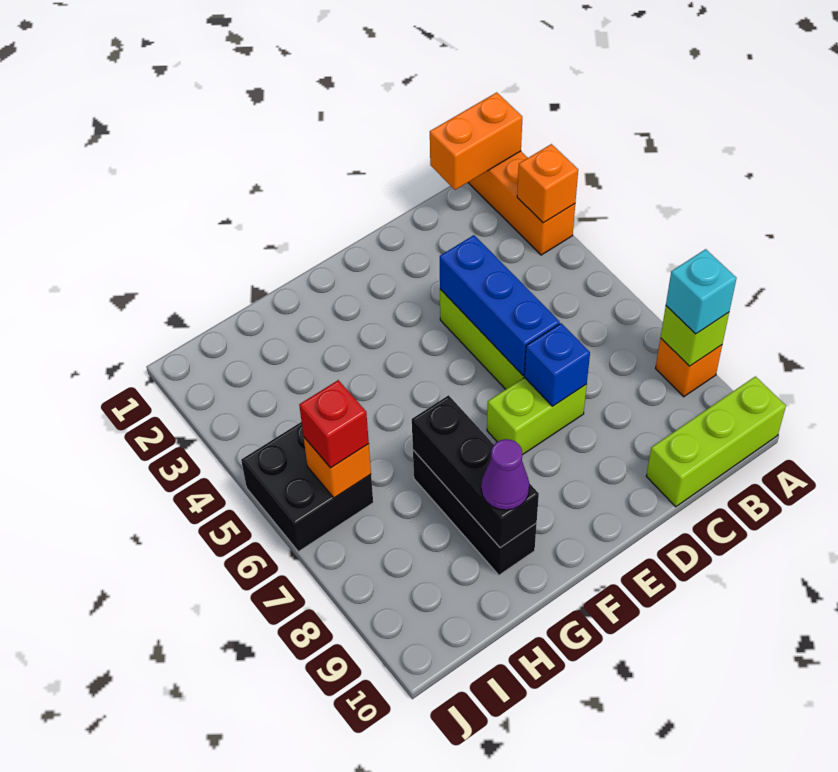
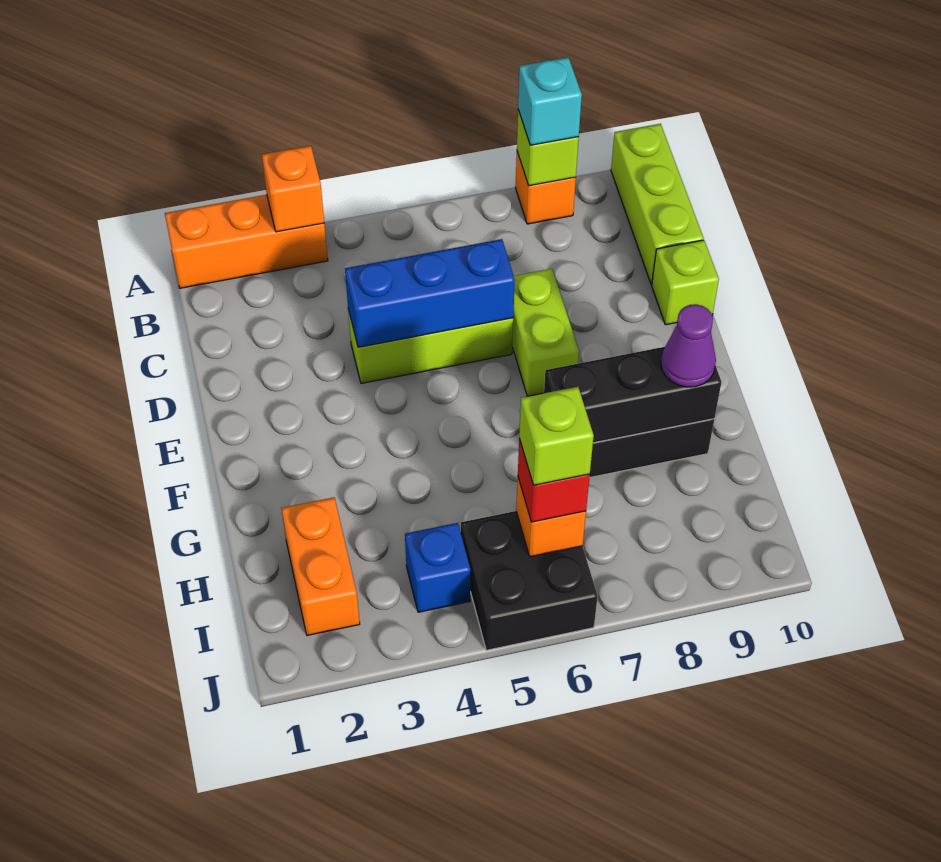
orange brick A1:B1 level 2 -> orange brick H2:I2 level 1
blue brick D7 level 2 -> blue brick I4 level 1
none -> lime brick D10 level 1
none -> lime brick I6 level 4

